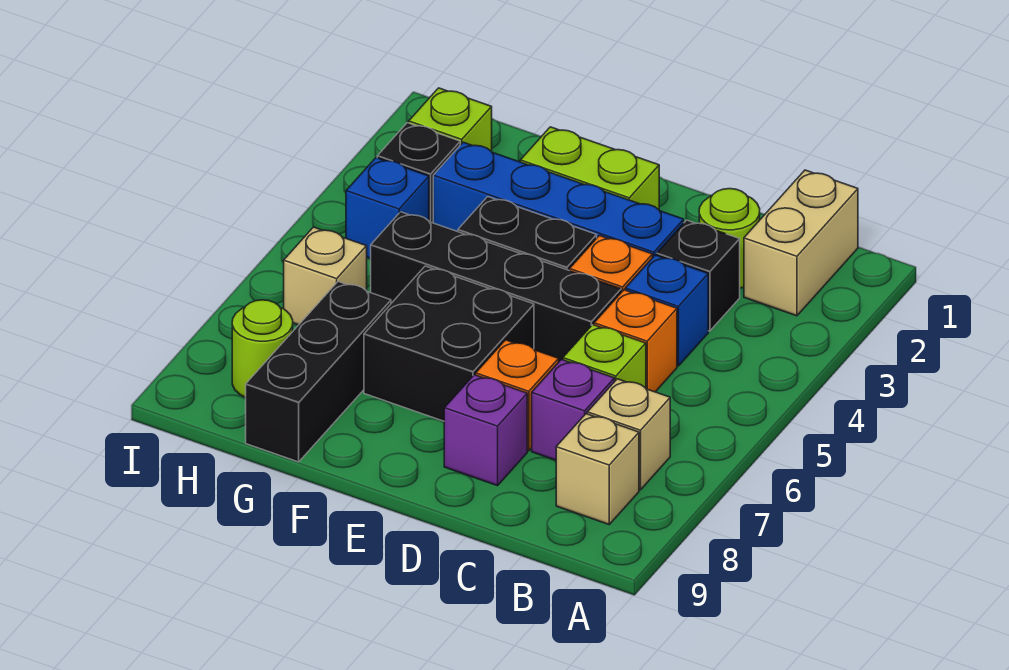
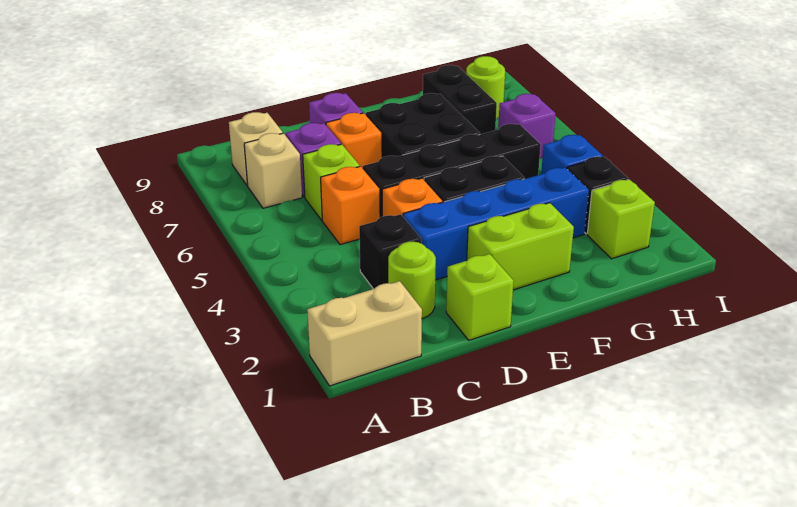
tan brick B1:B2 level 1 -> tan brick A1:B1 level 1
blue brick C4 level 1 -> none
none -> lime brick D1 level 1
black brick G7:G9 level 1 -> black brick G7:G8 level 1
tan brick H6 level 1 -> purple brick H6 level 1

